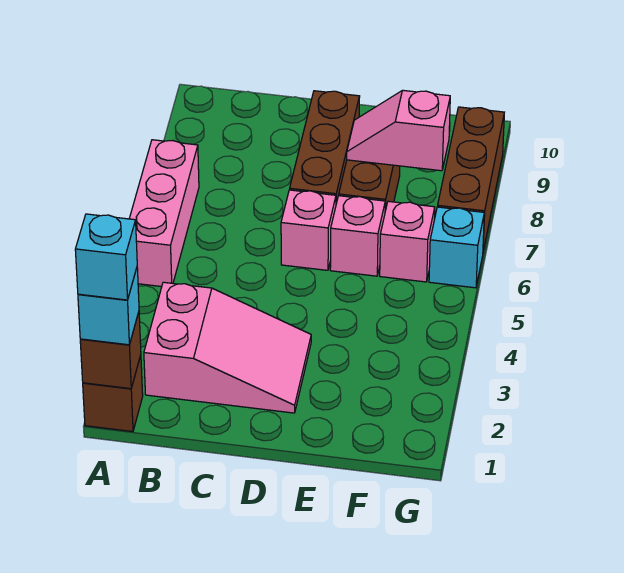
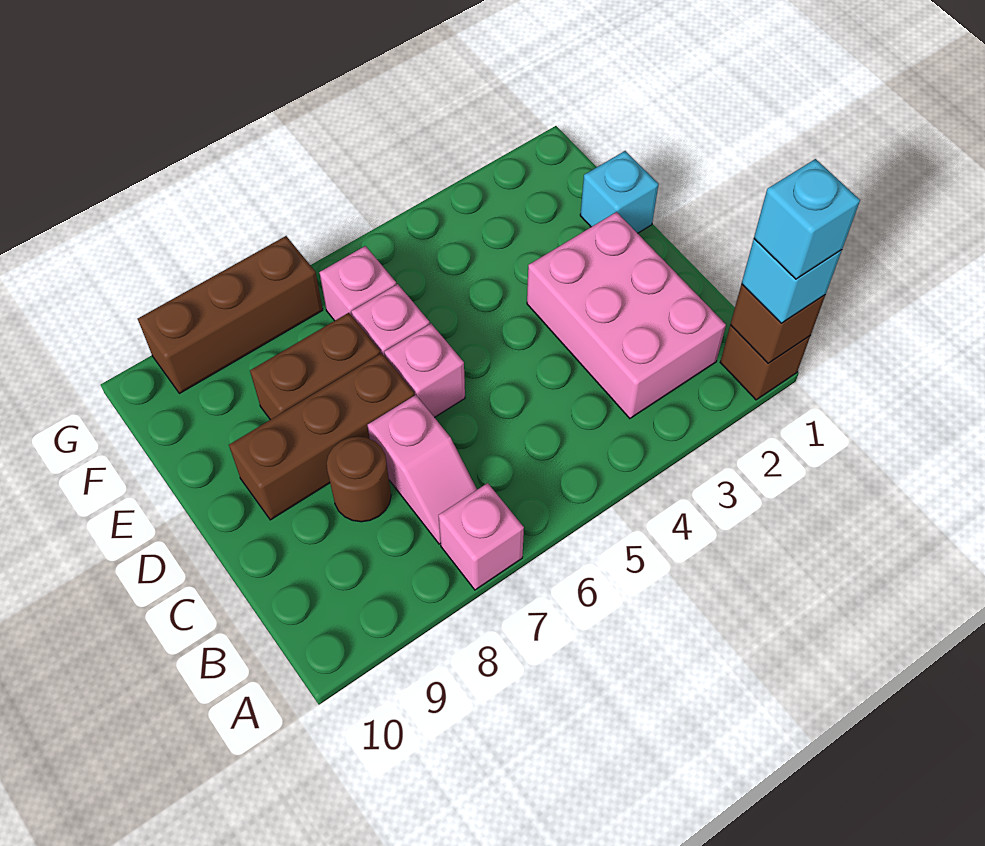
pink brick A5:A7 level 1 -> pink brick A7 level 1
pink slope B2:D3 level 1 top B -> pink brick B2:D3 level 1
none -> brown round brick C8 level 1
pink slope E8:F8 level 2 top F -> pink slope B7:C7 level 1 top C
cyan brick G6 level 1 -> cyan brick E1 level 1

